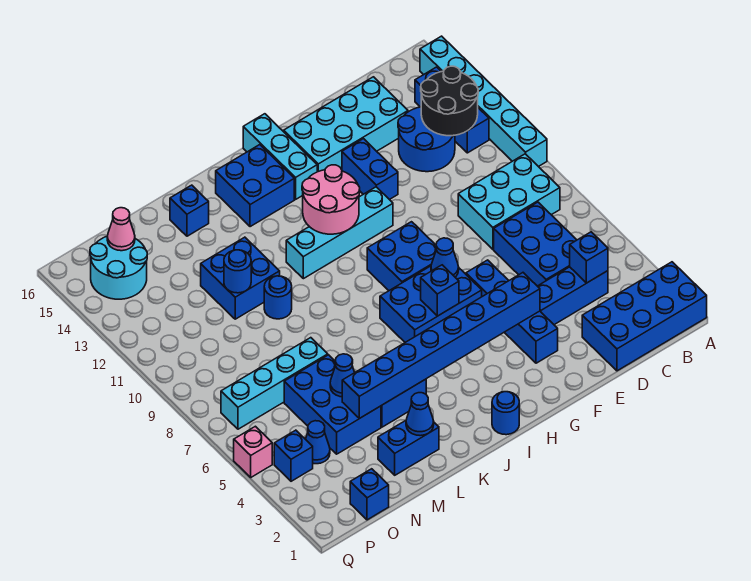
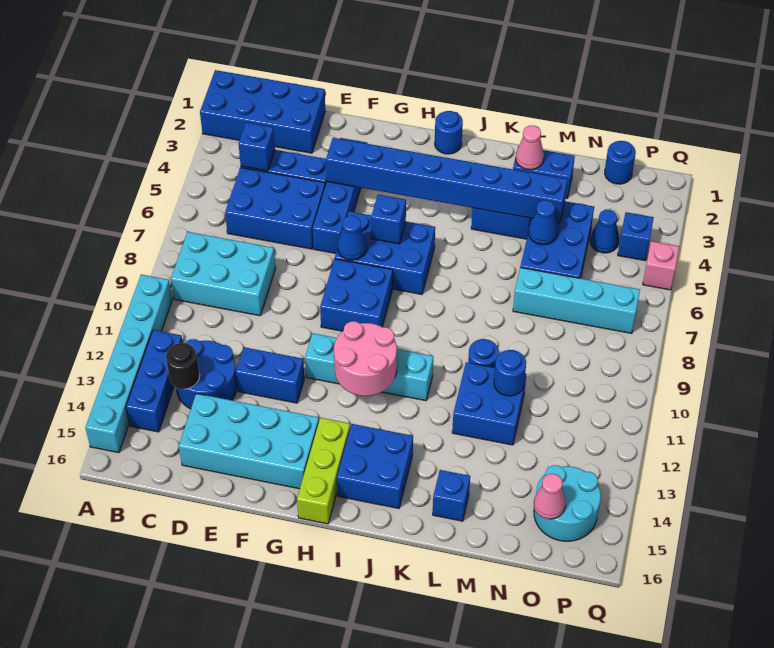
black round brick B12:C13 level 2 -> black round brick C13 level 2
blue brick C5:D7 level 1 -> blue brick C5:E6 level 1
blue brick F12:F13 level 1 -> blue brick E12:F12 level 1
cyan brick H14:H16 level 1 -> lime brick H14:H16 level 1
blue cone L2 level 2 -> pink cone L2 level 2
blue brick O1 level 1 -> blue round brick O1 level 1

